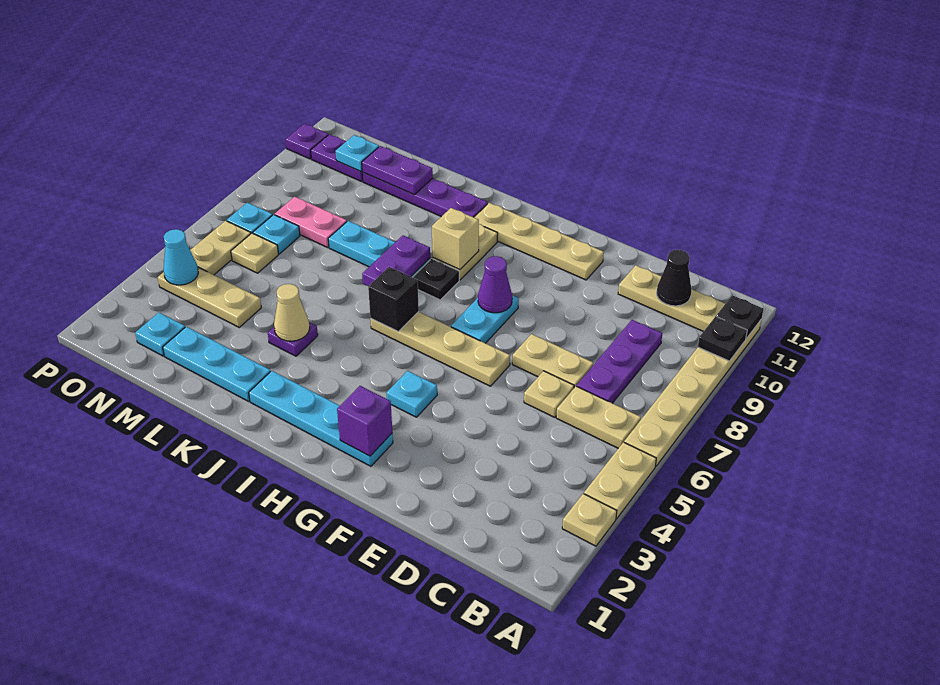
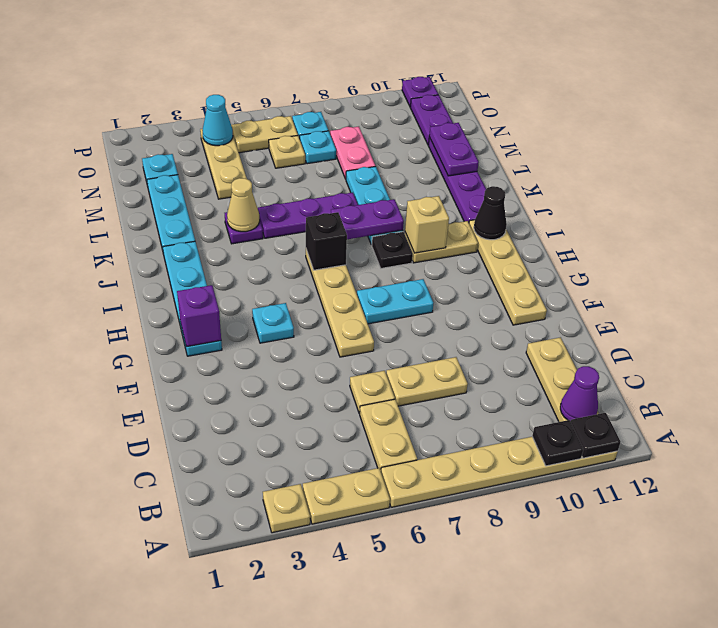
purple plate C7:C9 level 1 -> purple plate K5:K7 level 1
black cone C11 level 2 -> black cone I11 level 2
tan plate D7:E7 level 1 -> tan plate D7:D8 level 1
purple cone G8 level 2 -> purple cone B11 level 2
cyan plate N11 level 2 -> none

